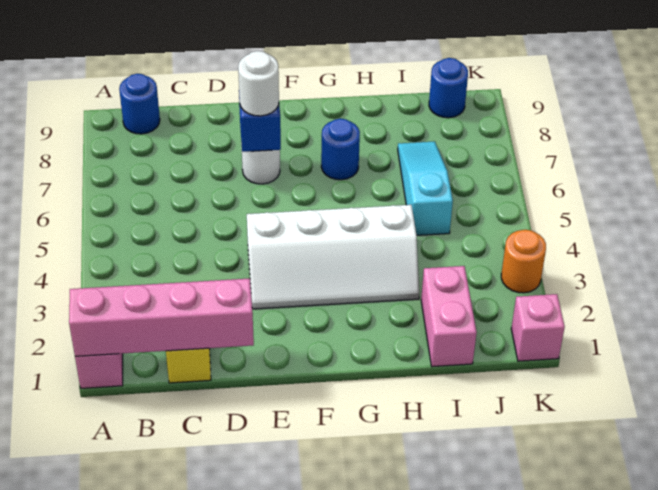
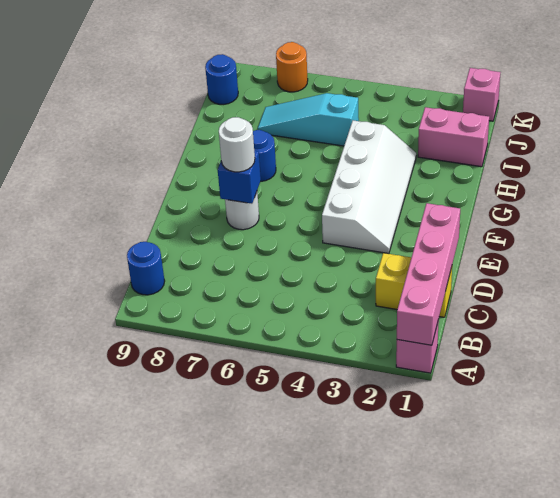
orange round brick K3 level 1 -> orange round brick K7 level 1

